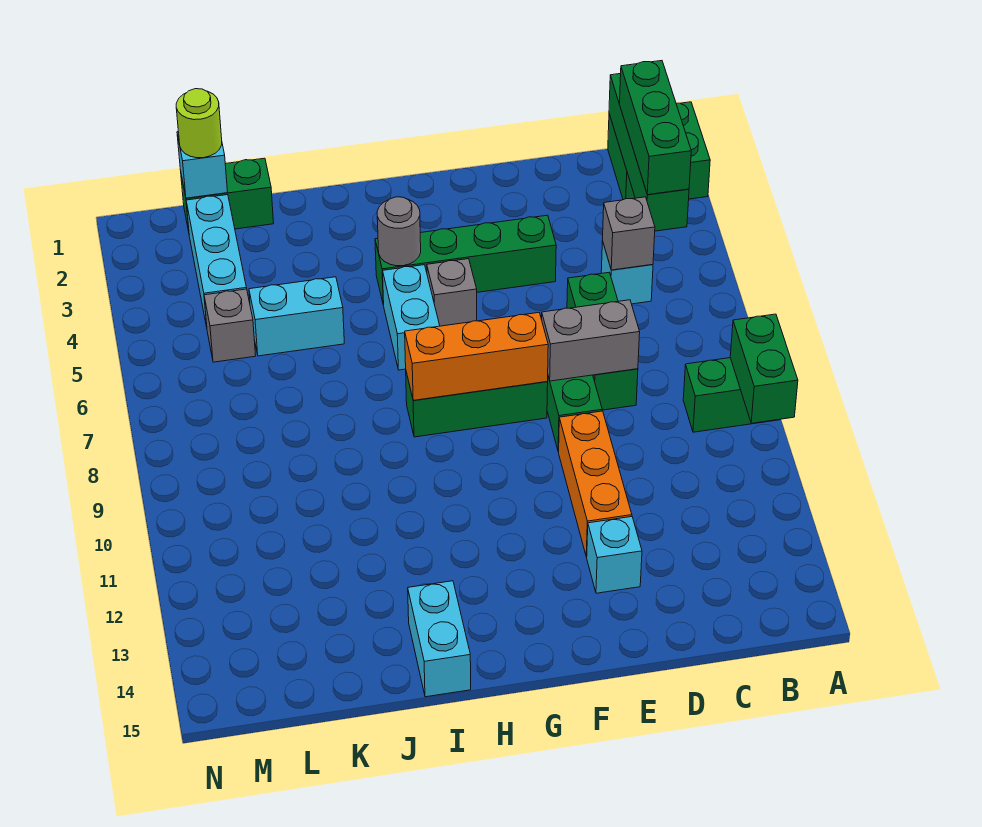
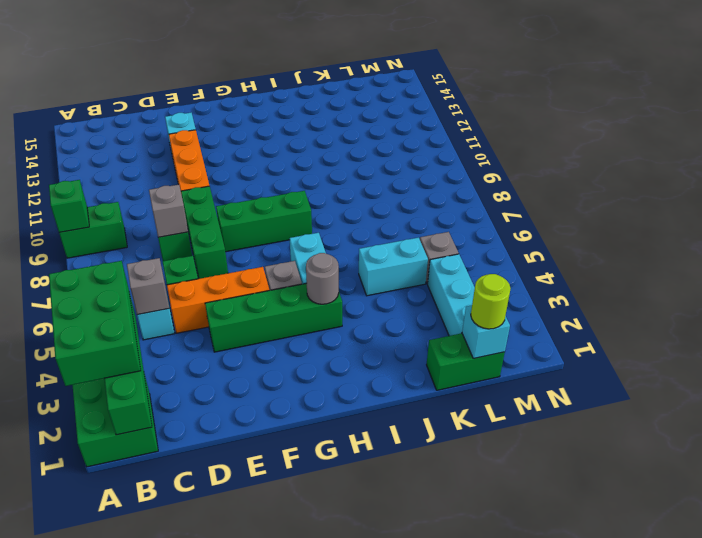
green brick A9:A10 level 2 -> green brick A9 level 2
green brick B2:B4 level 3 -> green brick A2:B4 level 3
grey brick D8:E8 level 2 -> grey brick D8 level 2
orange brick F8:H8 level 2 -> orange brick D5:F5 level 1
cyan brick I14:I15 level 1 -> none

